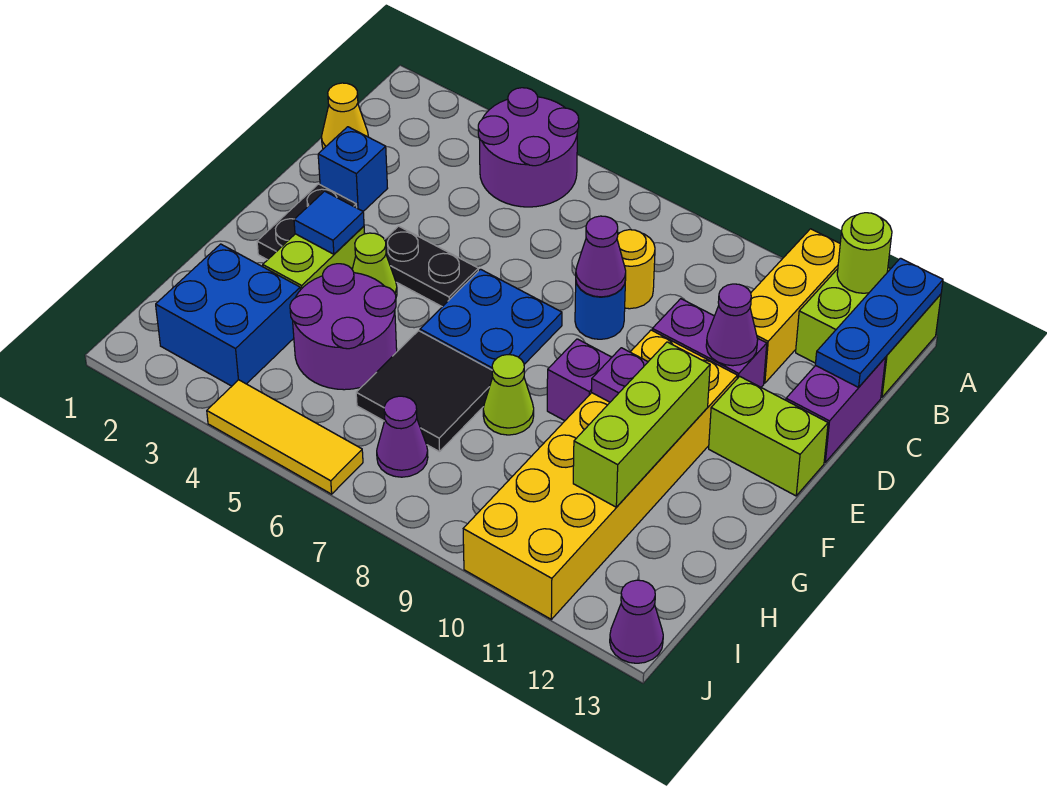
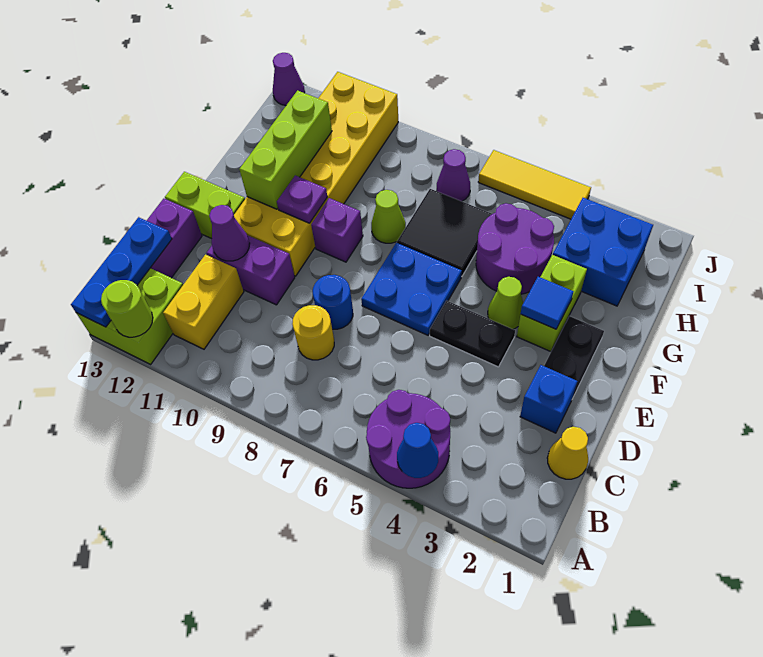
none -> blue cone A4 level 2
yellow brick A11:C11 level 1 -> yellow brick B11:C11 level 1
purple cone D8 level 2 -> none

